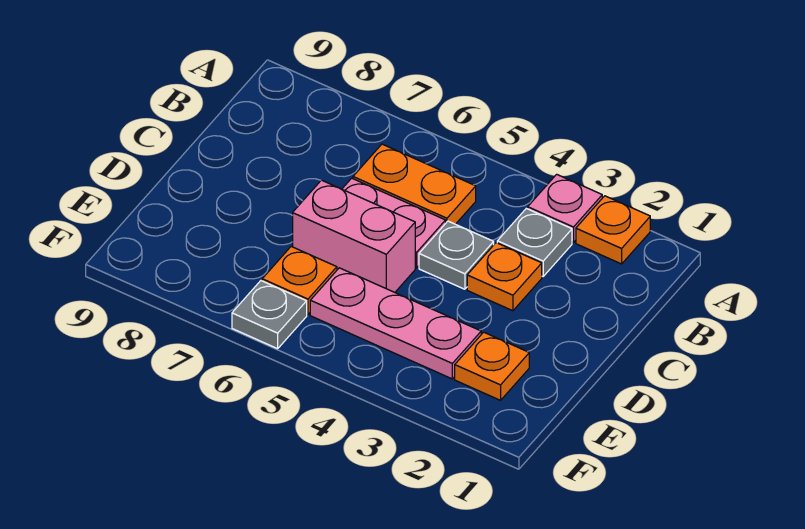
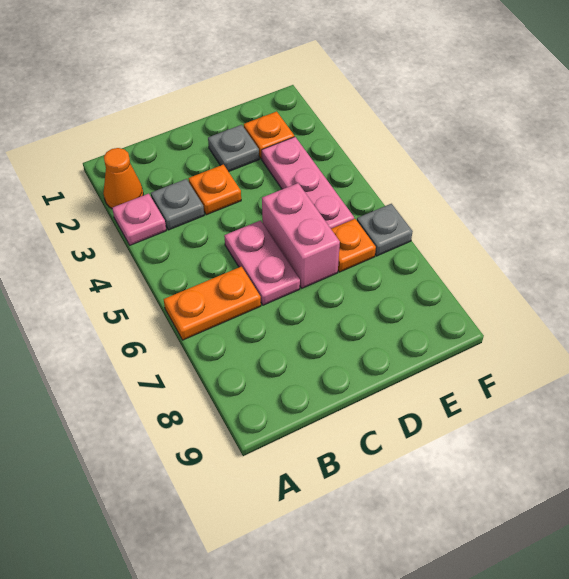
orange plate A2 level 1 -> orange cone A2 level 1
orange plate B5:B6 level 1 -> orange plate A6:B6 level 1
grey plate C4 level 1 -> grey plate D2 level 1

